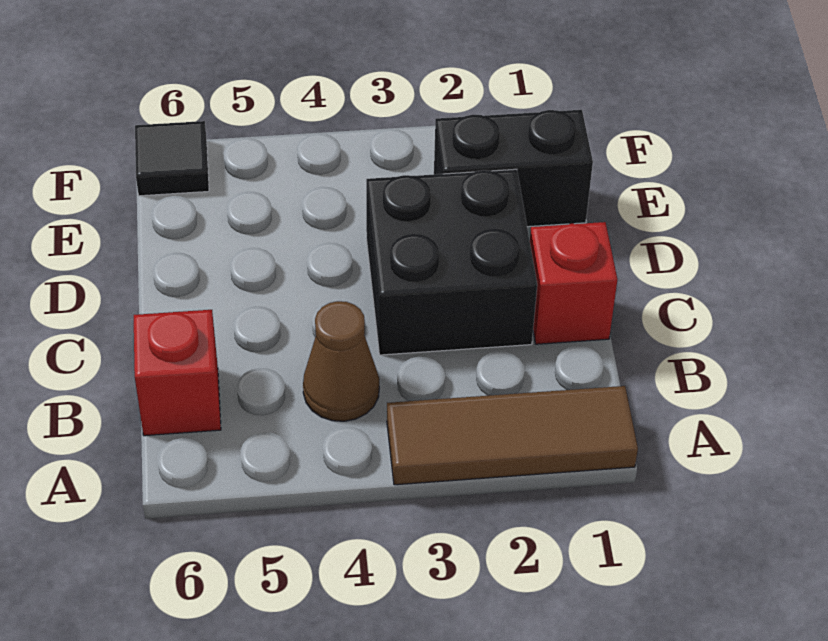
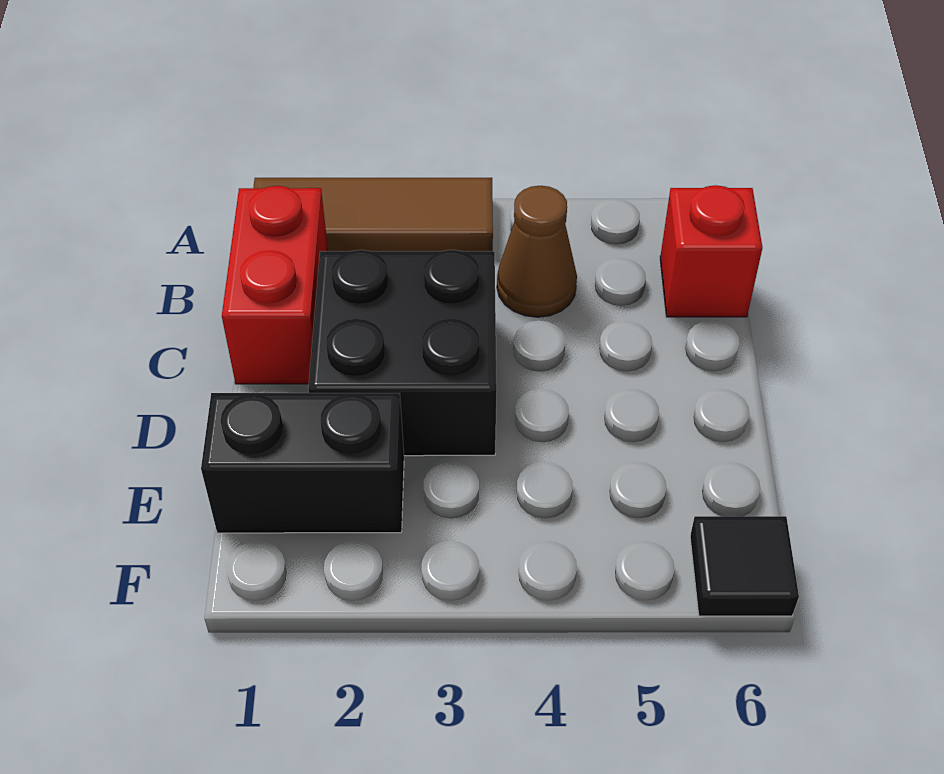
red brick C1 level 1 -> red brick B1:C1 level 1

